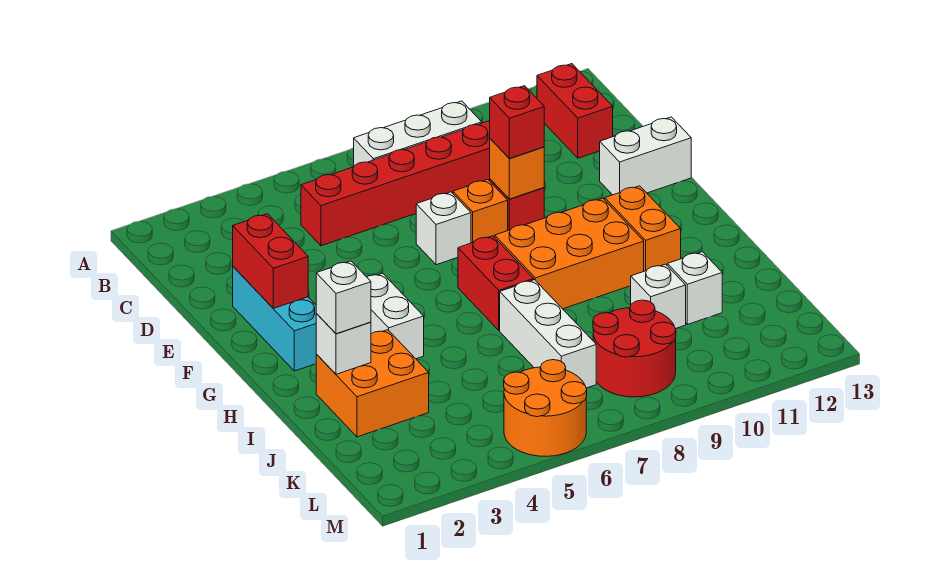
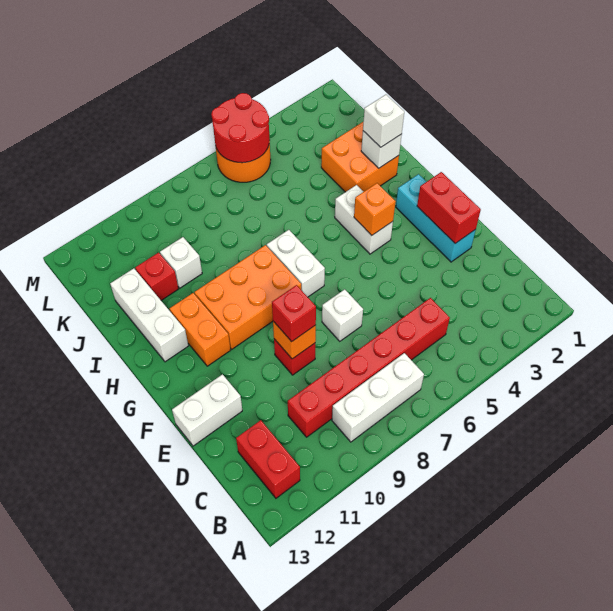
orange brick E8 level 1 -> orange brick G4 level 2
red brick G7:H7 level 1 -> white brick G7:H7 level 1
white brick I7:K7 level 1 -> white brick H12:J12 level 1
white brick J11 level 1 -> red brick J11 level 1
red round brick K8:L9 level 1 -> red round brick L5:M6 level 2

